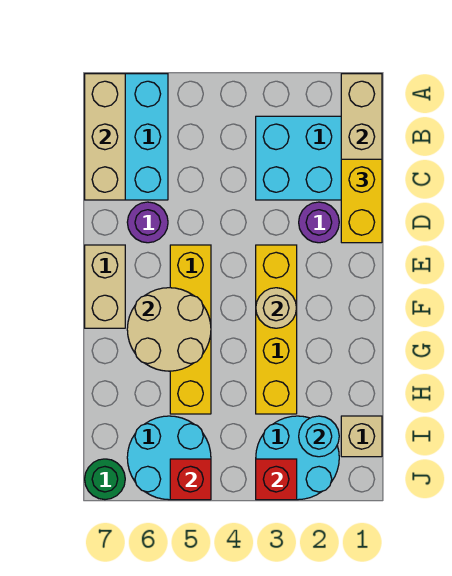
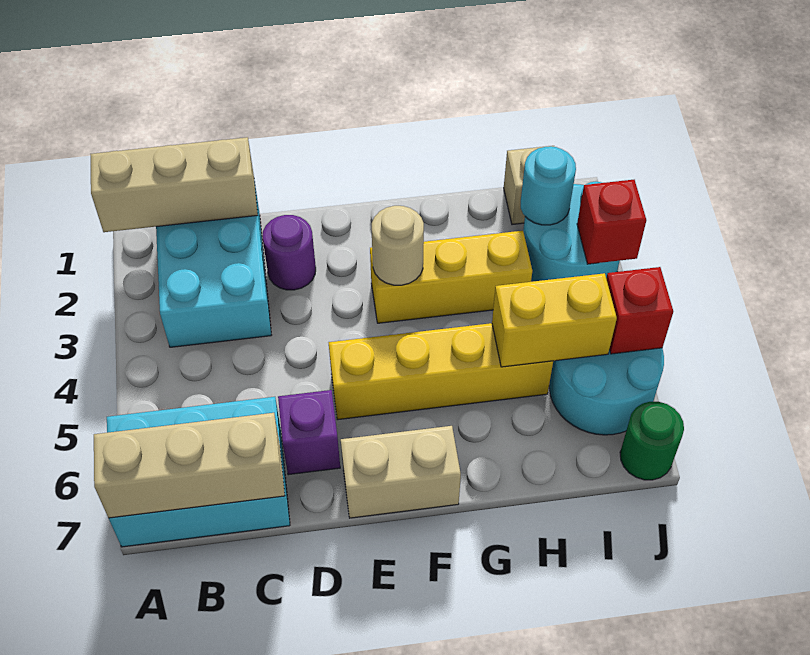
yellow brick C1:D1 level 3 -> yellow brick H5:I5 level 2
purple round brick D6 level 1 -> purple brick D6 level 1
yellow brick E3:H3 level 1 -> yellow brick F3:H3 level 1
tan round brick F5:G6 level 2 -> none

